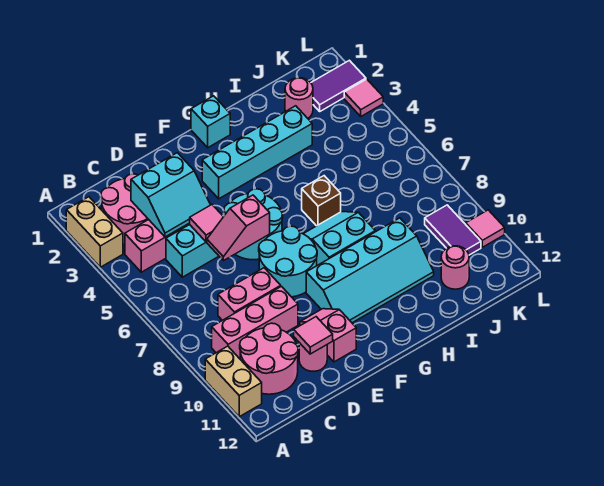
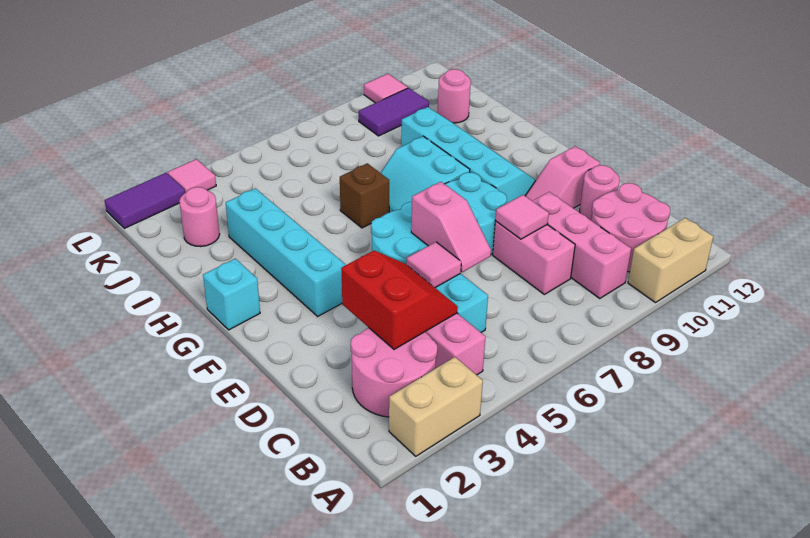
cyan slope C3:D4 level 2 top 3 -> red slope C3:D4 level 2 top 3
pink tile D11 level 2 -> pink tile D8 level 2
purple tile K2:L2 level 1 -> purple tile L1:L2 level 1

